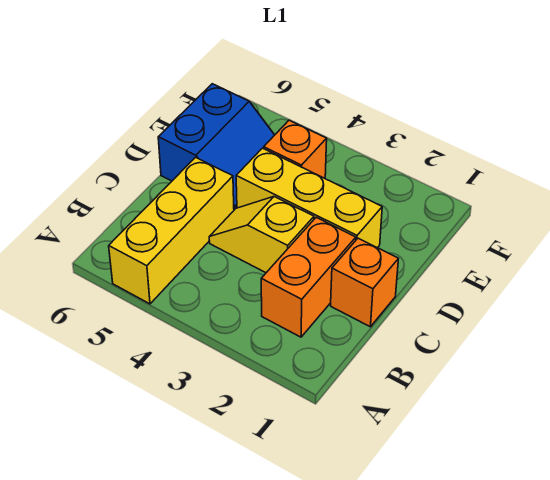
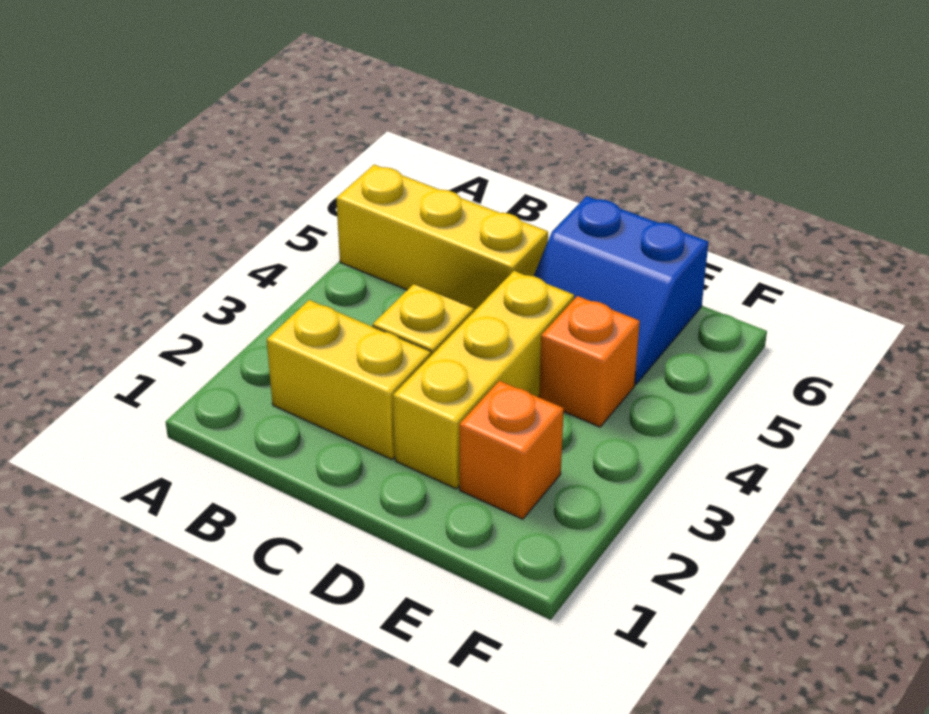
orange brick B2:C2 level 1 -> yellow brick B2:C2 level 1
orange brick C1 level 1 -> orange brick E2 level 1

